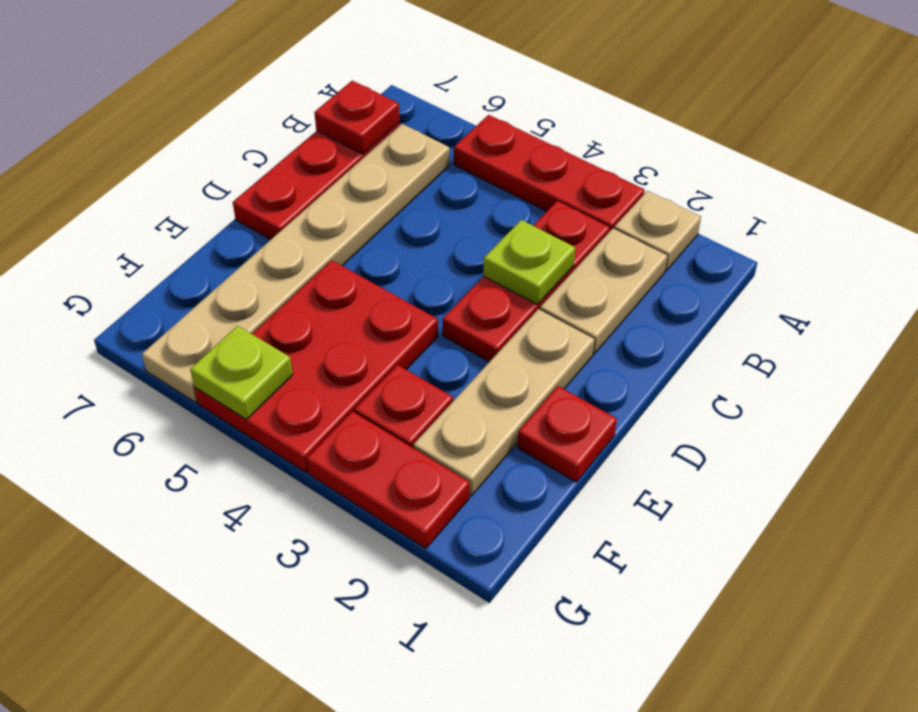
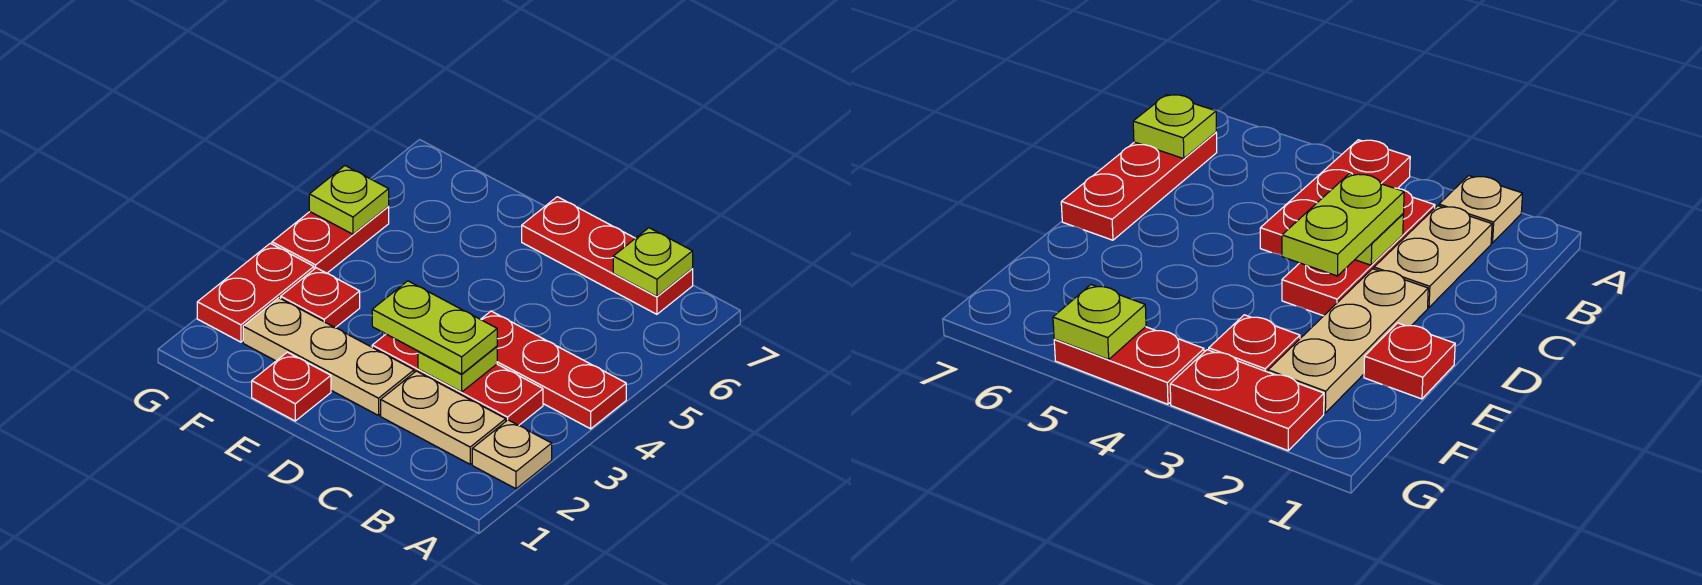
red plate A3:A5 level 1 -> red plate A4:C4 level 1
tan plate B6:G6 level 1 -> none
red plate B7 level 2 -> lime plate B7 level 2
none -> lime plate C3:D3 level 3
red plate E4:G5 level 1 -> red plate G4:G5 level 1

